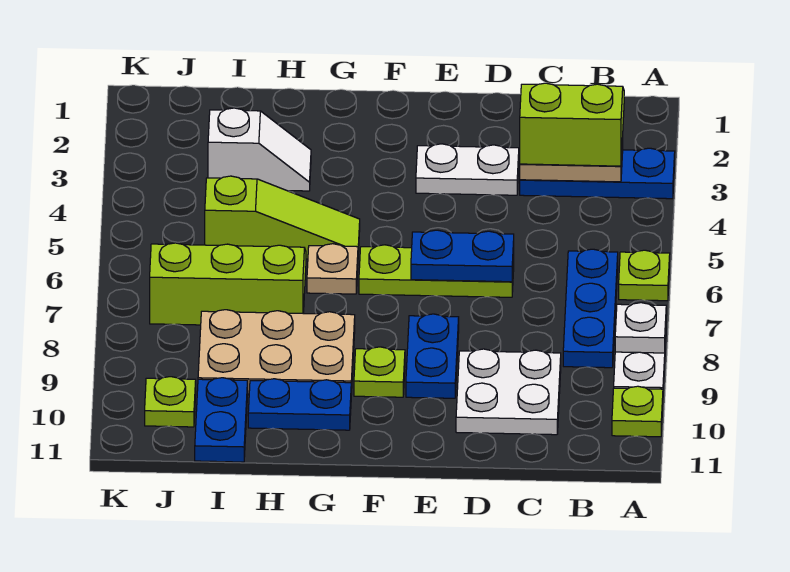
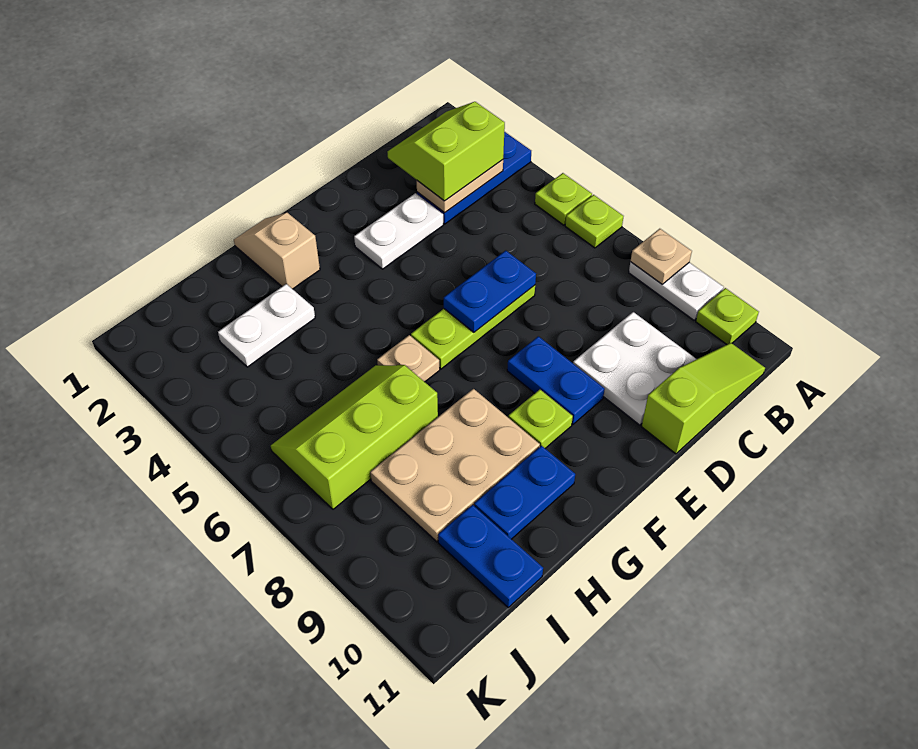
white plate A8 level 2 -> tan plate A8 level 2
blue plate B6:B8 level 1 -> none
none -> tan slope G1:G2 level 1 top 2
lime slope G5:I5 level 1 top I -> lime slope B11:D11 level 1 top D
white slope H3:I3 level 1 top I -> white plate H3:I3 level 1
lime plate J10 level 1 -> lime plate A5 level 1

